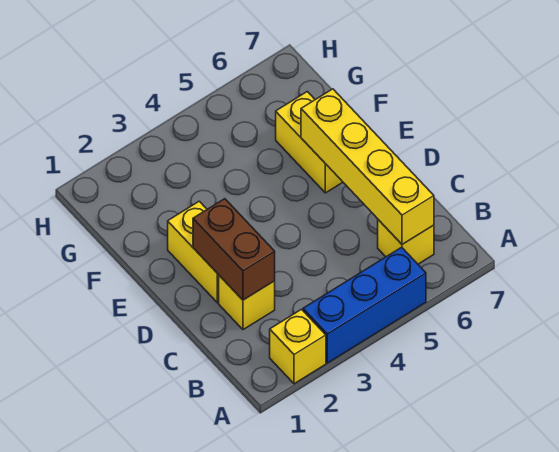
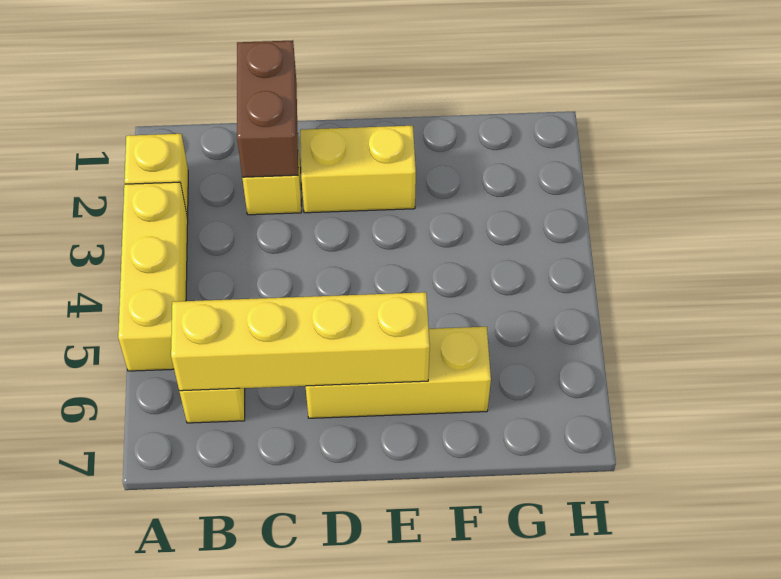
blue brick A3:A5 level 1 -> yellow brick A3:A5 level 1
brown brick C2:D2 level 2 -> brown brick C1:C2 level 2
yellow brick E6:F6 level 1 -> yellow brick D6:F6 level 1

